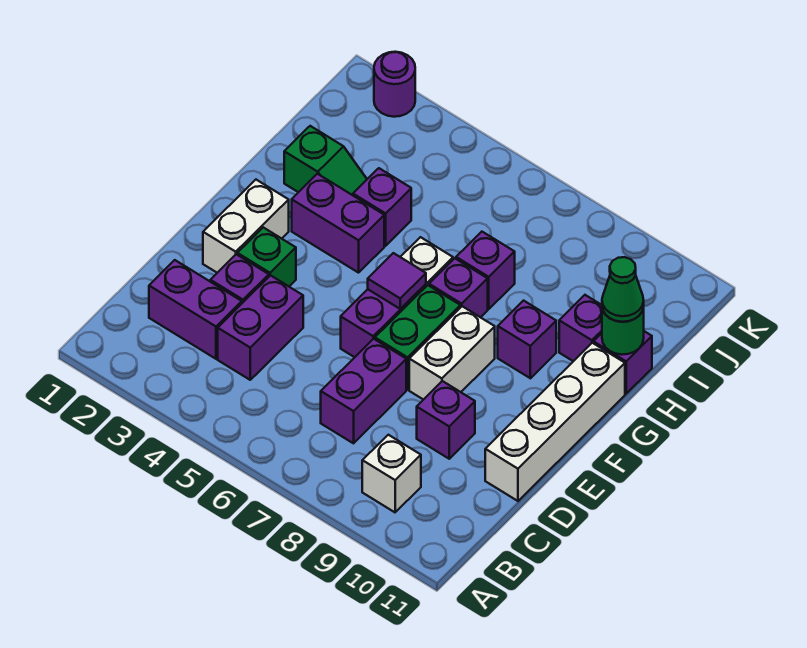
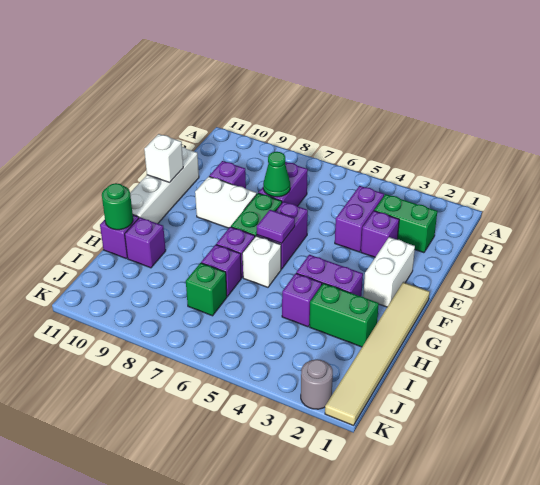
white brick B9 level 1 -> white brick E11 level 2
purple brick C2:C3 level 1 -> green brick C2:C3 level 1
green brick E3 level 1 -> green brick I7 level 1
white brick E8:F8 level 1 -> white brick E8:E9 level 1
none -> tan tile F1:K1 level 1
purple brick G9 level 1 -> none
green slope H2:H3 level 1 top 2 -> green brick H2:H3 level 1
green cone H11 level 3 -> green cone D7 level 2
purple round brick K2 level 1 -> grey round brick K2 level 1

